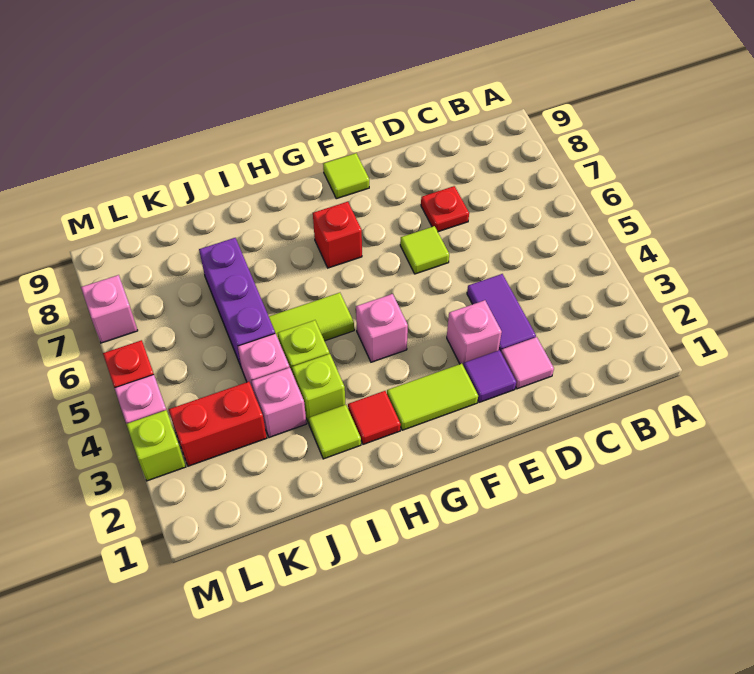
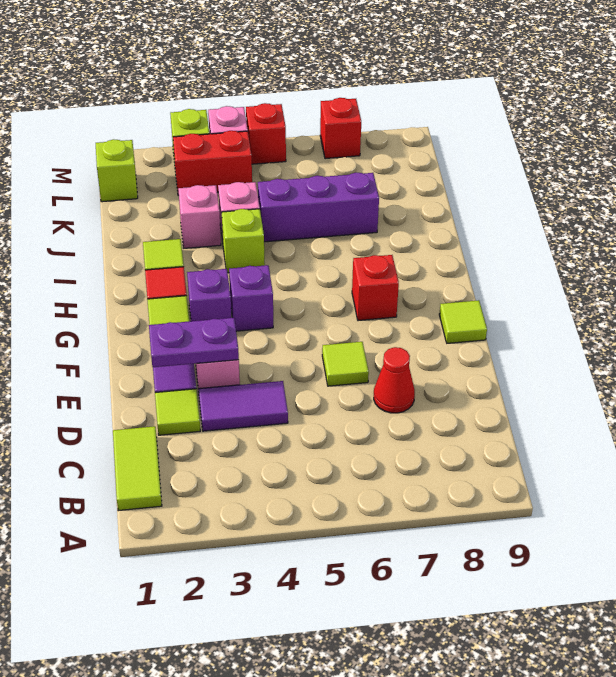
pink tile D2 level 1 -> lime tile D2 level 1
red plate D7 level 1 -> red cone D7 level 1
none -> purple plate E2:E3 level 2
none -> purple brick G3 level 1
pink brick G4 level 1 -> purple brick G4 level 1
lime tile H5:I5 level 1 -> lime tile B1:C1 level 1
lime brick I3 level 1 -> lime brick L1 level 1
red brick K3:L3 level 1 -> red brick L3:L4 level 1
pink brick M7 level 1 -> red brick M7 level 1

